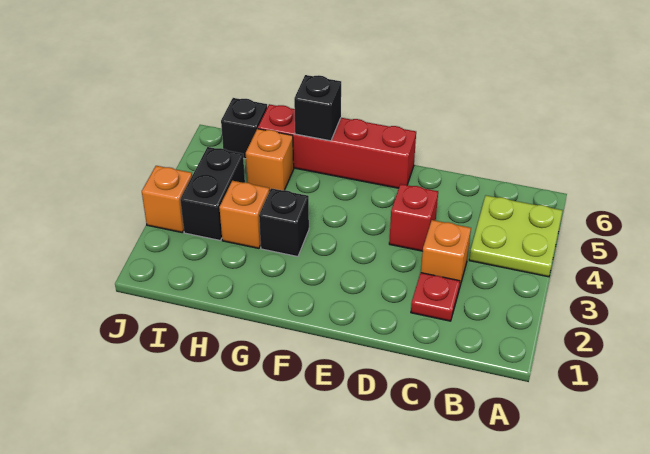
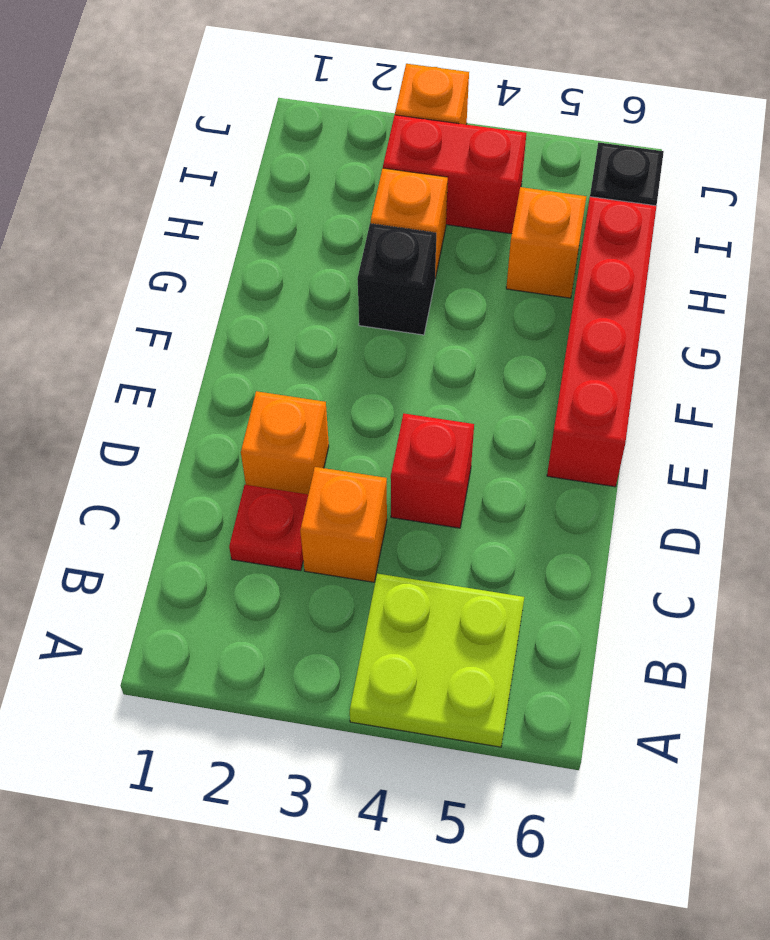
none -> orange brick D2 level 1
black brick G6 level 2 -> none
black brick I3:I4 level 1 -> red brick I3:I4 level 1

